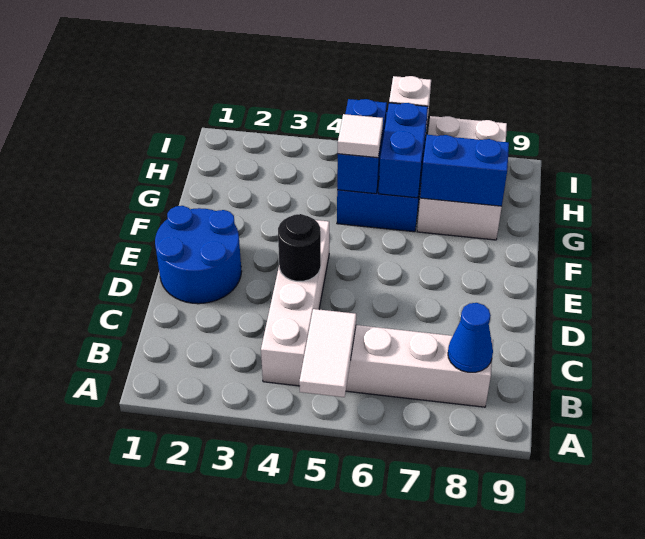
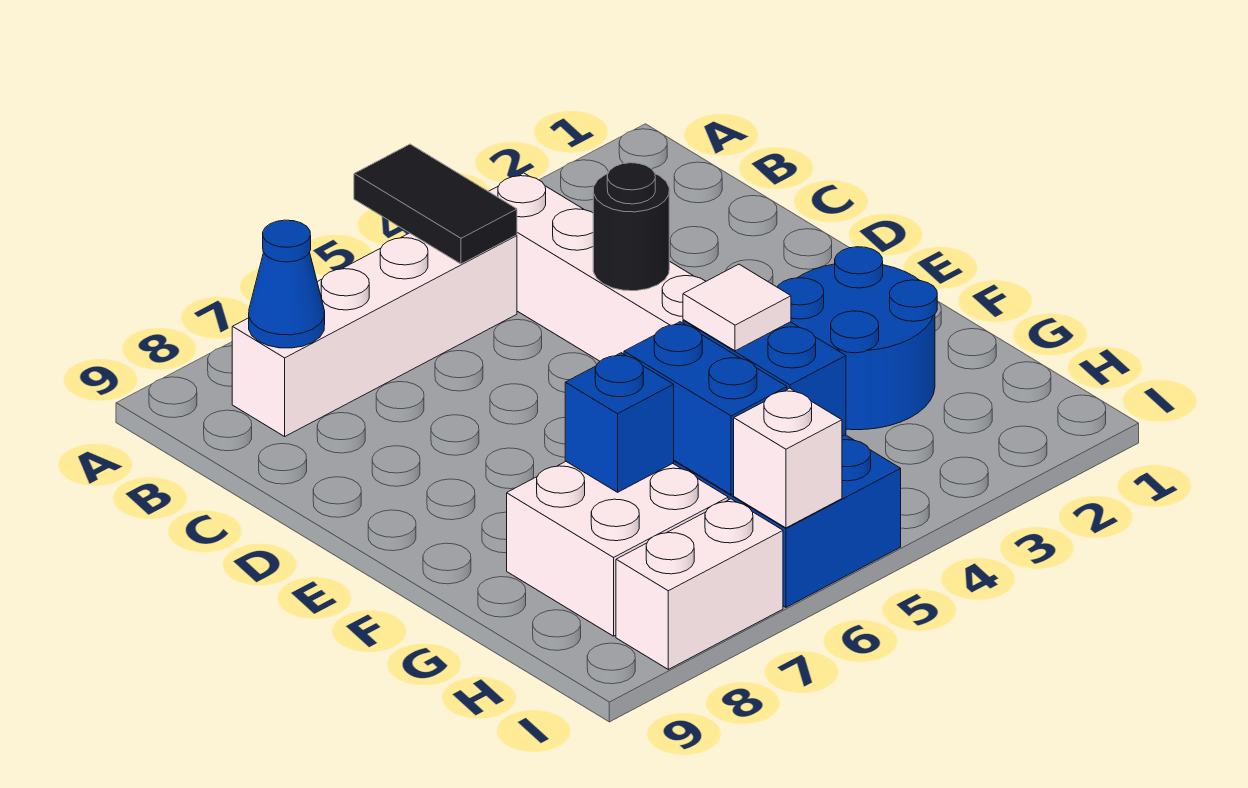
white tile A5:B5 level 2 -> black tile A5:B5 level 2
blue round brick D1:E2 level 1 -> blue round brick F2:G3 level 1
blue brick G7:G8 level 2 -> blue brick G7 level 2

